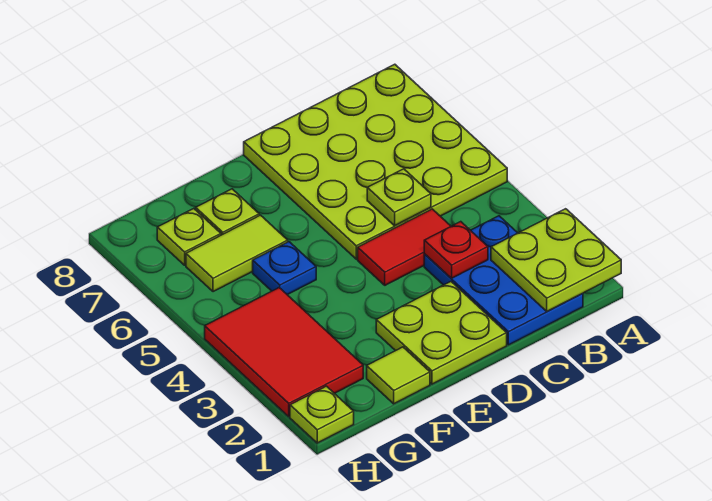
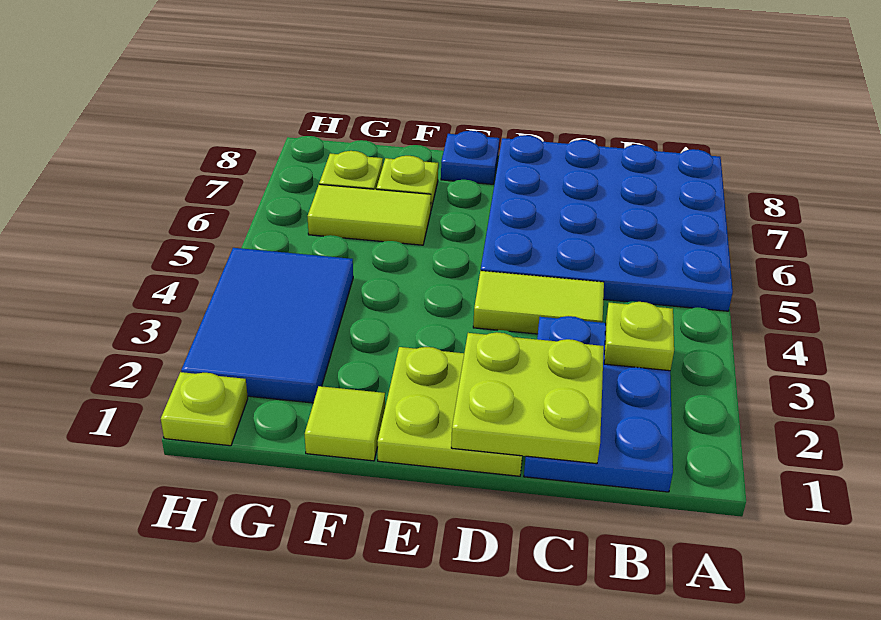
lime plate A1:B2 level 2 -> lime plate C1:D2 level 2
lime plate A5:D8 level 1 -> blue plate A5:D8 level 1
red plate C3 level 2 -> none
red tile C4:D4 level 1 -> lime tile C4:D4 level 1
lime plate C5 level 2 -> lime plate B3 level 2
blue plate F5 level 1 -> blue plate E8 level 1
red tile G2:H4 level 1 -> blue tile G2:H4 level 1

